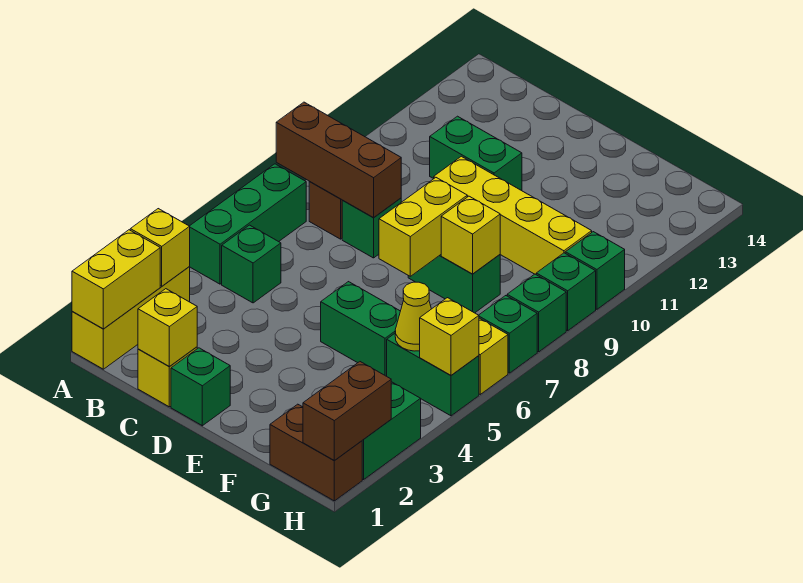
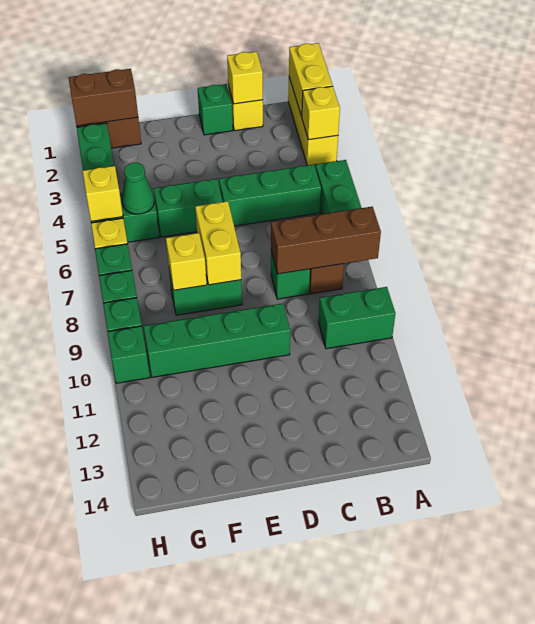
green brick B5 level 1 -> green brick B5:D5 level 1
green brick C11:D11 level 1 -> green brick A10:B10 level 1
yellow brick D10:G10 level 1 -> green brick D10:G10 level 1
yellow cone G5 level 2 -> green cone G5 level 2
brown brick H1:H2 level 2 -> brown brick G1:H1 level 2

